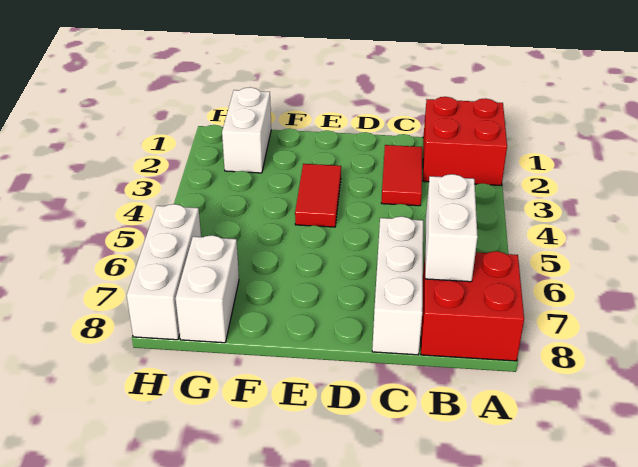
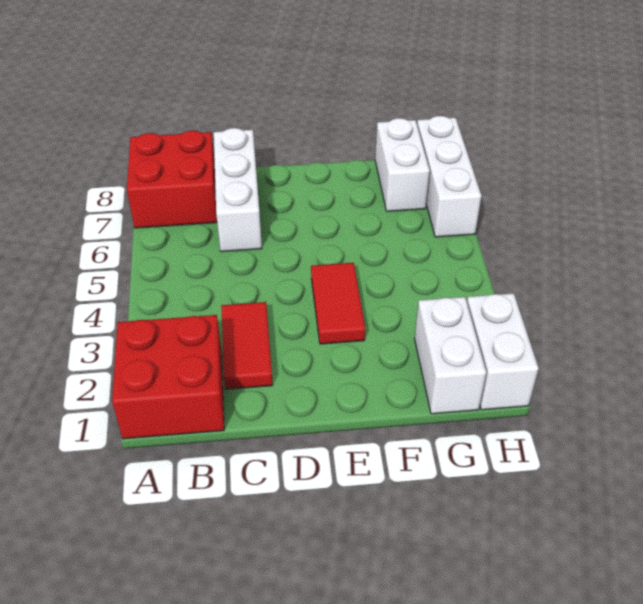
white brick B6:B7 level 2 -> white brick H1:H2 level 1

